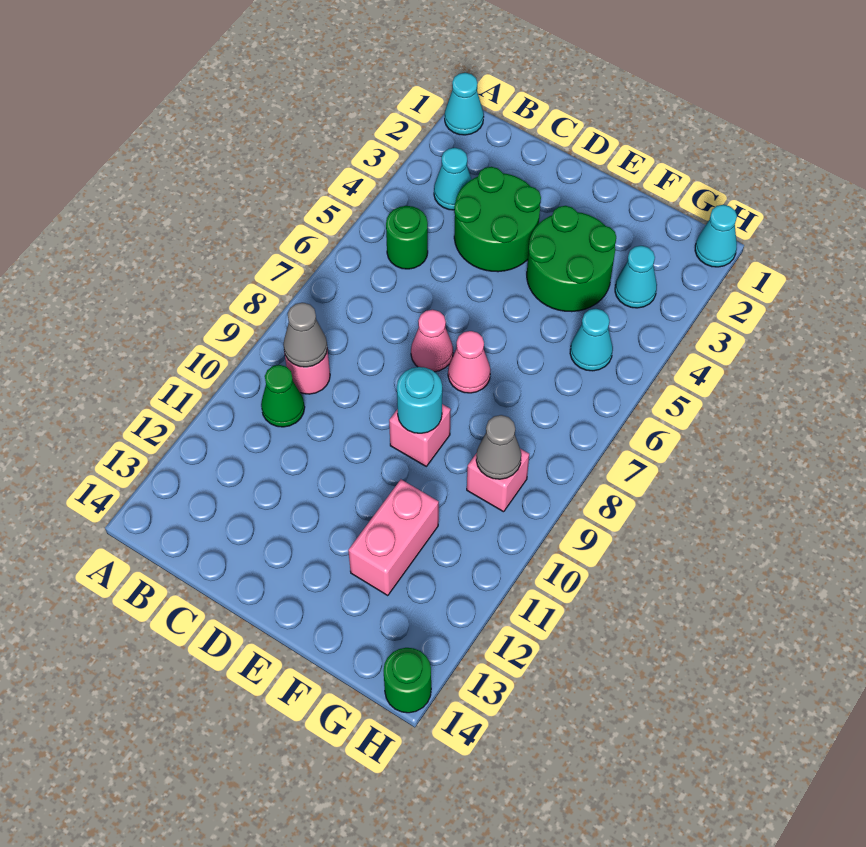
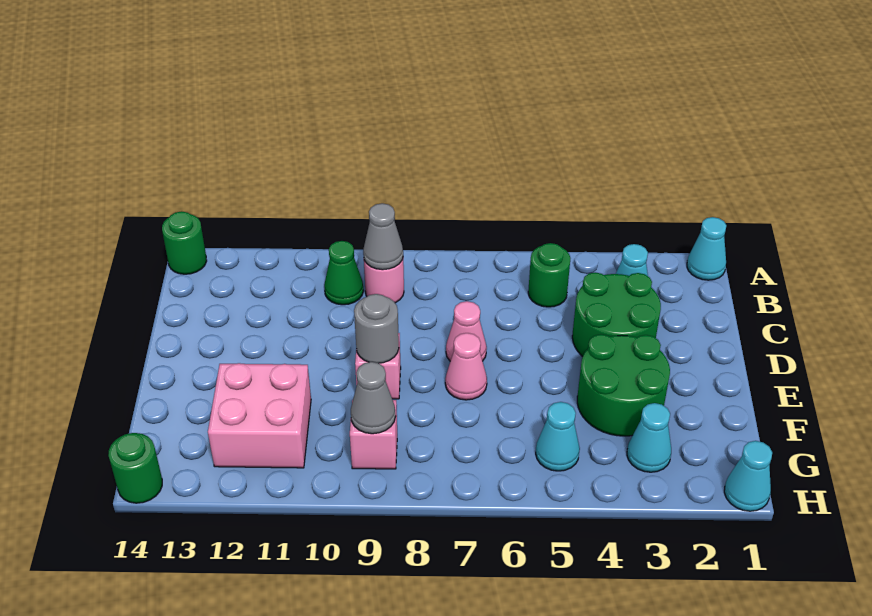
none -> green round brick A14 level 1
cyan round brick E9 level 2 -> grey round brick E9 level 2
pink brick F11:F12 level 1 -> pink brick F11:G12 level 1

